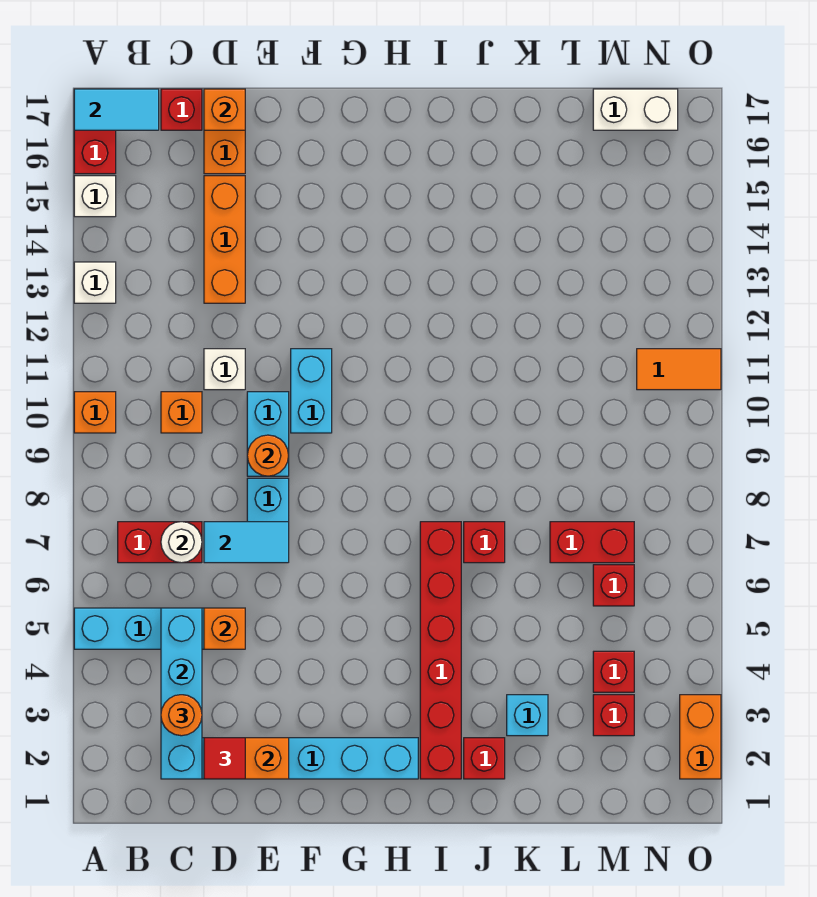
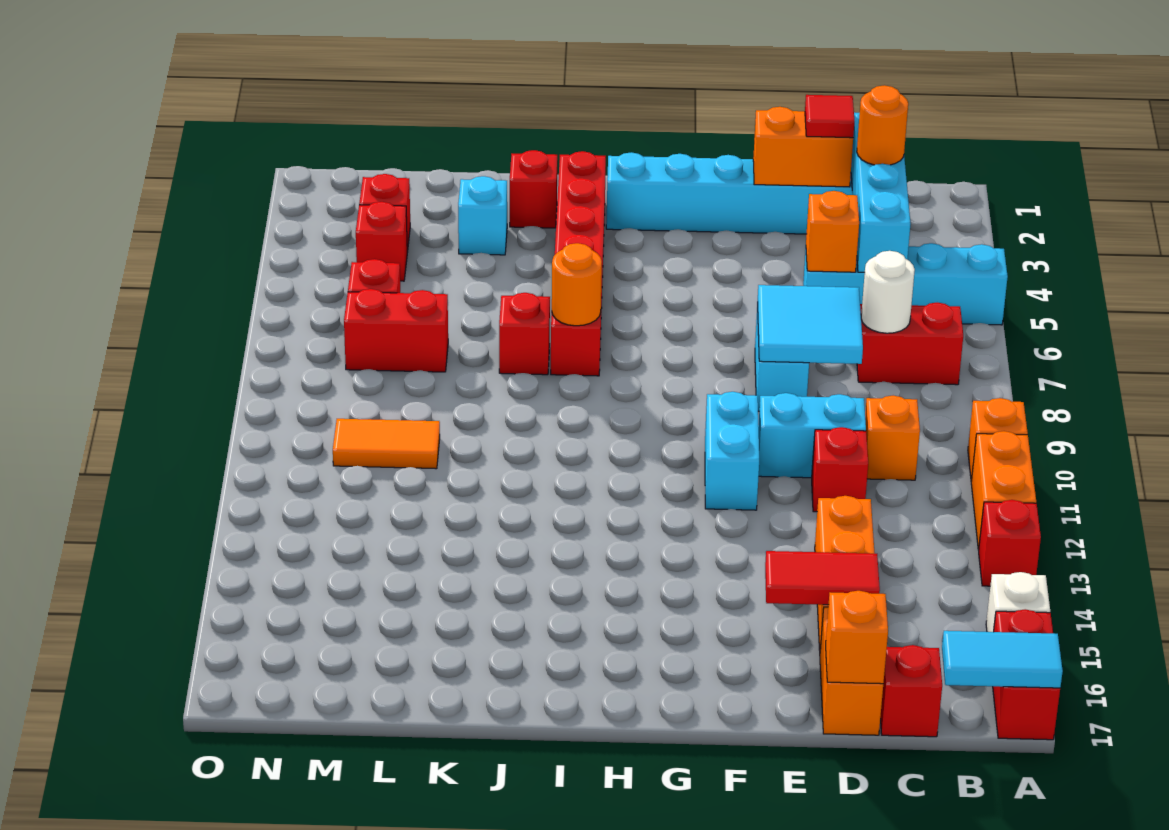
white brick A13 level 1 -> red brick A13 level 1
cyan tile D7:E7 level 2 -> cyan tile D7:E8 level 2
white brick D11 level 1 -> red brick D11 level 1
none -> red tile D15:E15 level 2
cyan brick E9:E10 level 1 -> cyan brick D10:E10 level 1
orange round brick E9 level 2 -> orange round brick I7 level 2
white brick M17:N17 level 1 -> none
orange tile N11:O11 level 1 -> orange tile L10:M10 level 1
orange brick O2:O3 level 1 -> orange brick A11:A12 level 1

